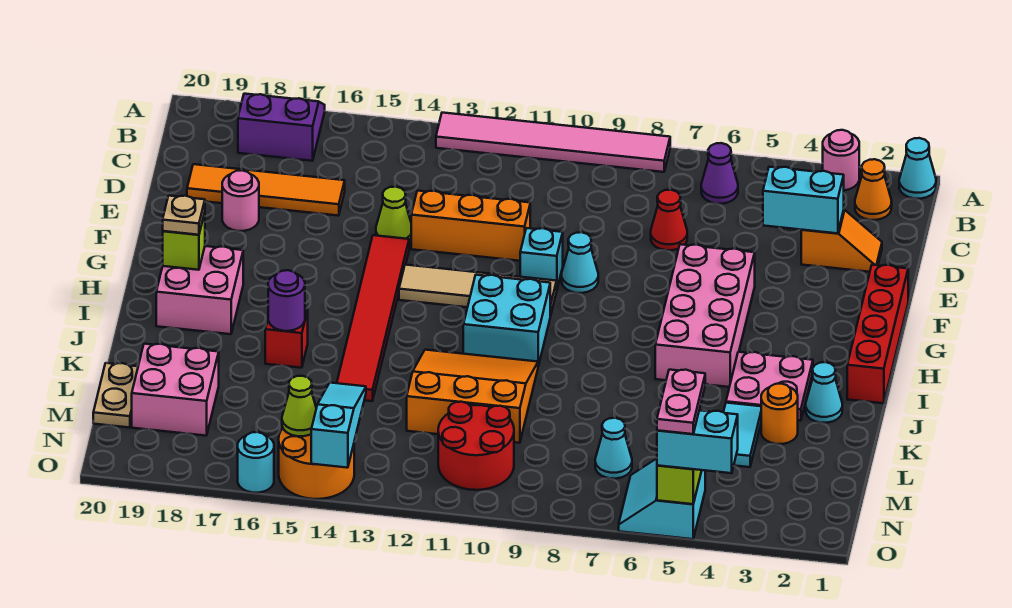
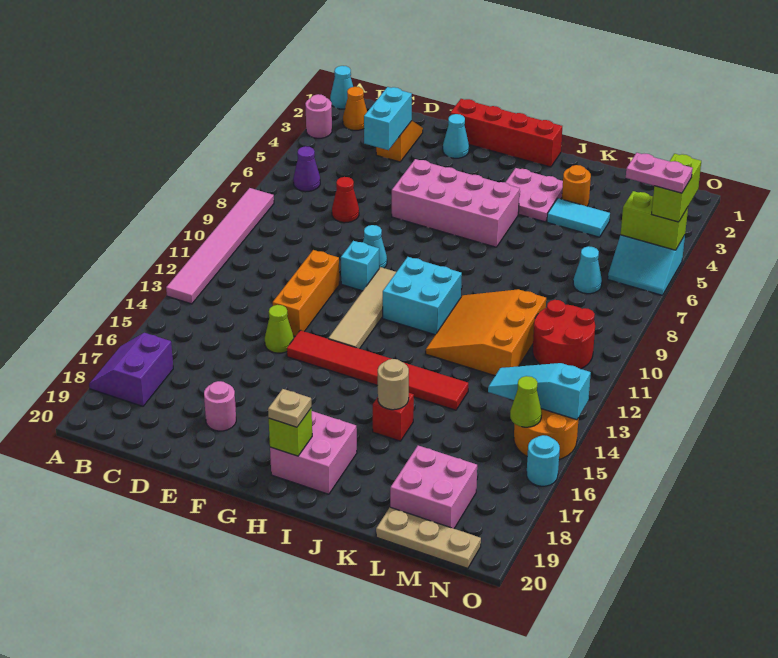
orange tile D16:D19 level 1 -> none
cyan cone J2 level 1 -> cyan cone F2 level 1
purple round brick J16 level 2 -> tan round brick J16 level 2
tan plate L20:M20 level 1 -> tan plate L20:N20 level 1
cyan brick O4:O5 level 3 -> lime brick O4:O5 level 3

